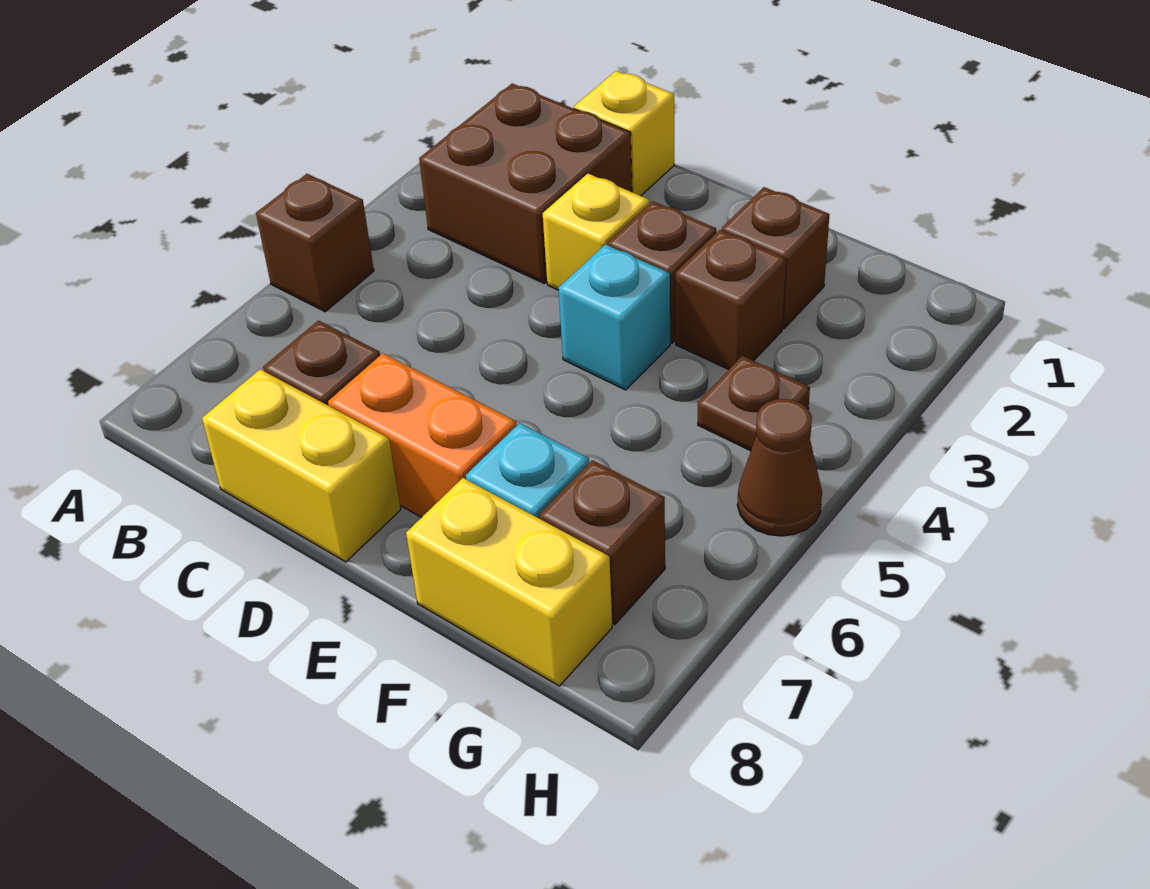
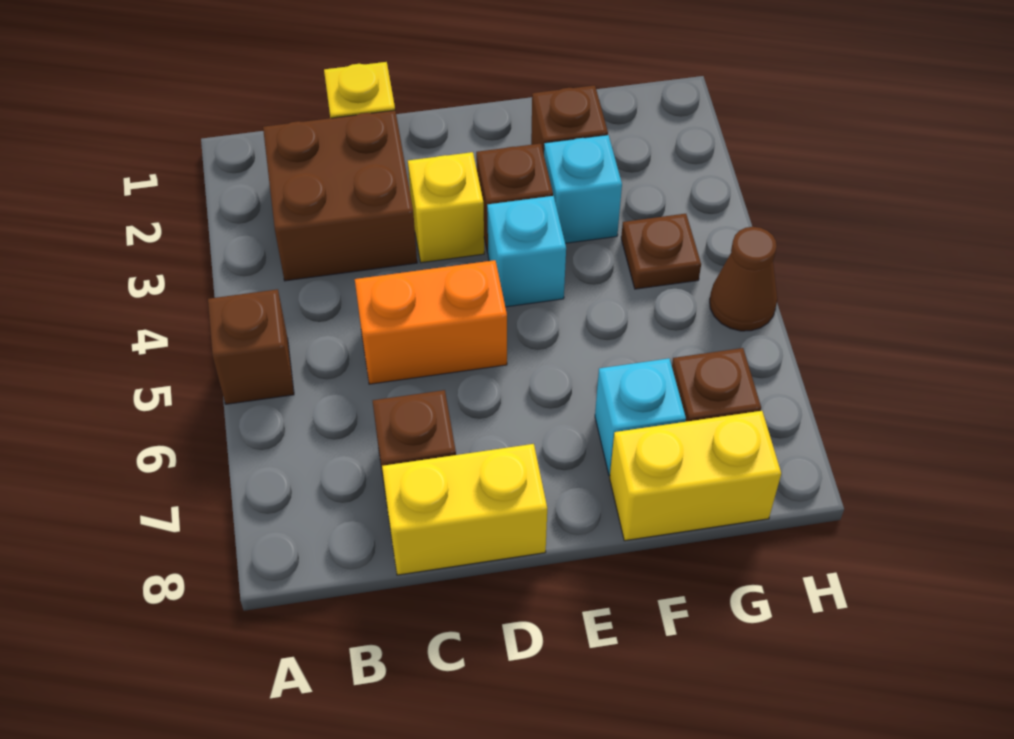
orange brick D7:E7 level 1 -> orange brick C5:D5 level 1
brown brick F3 level 1 -> cyan brick F3 level 1

